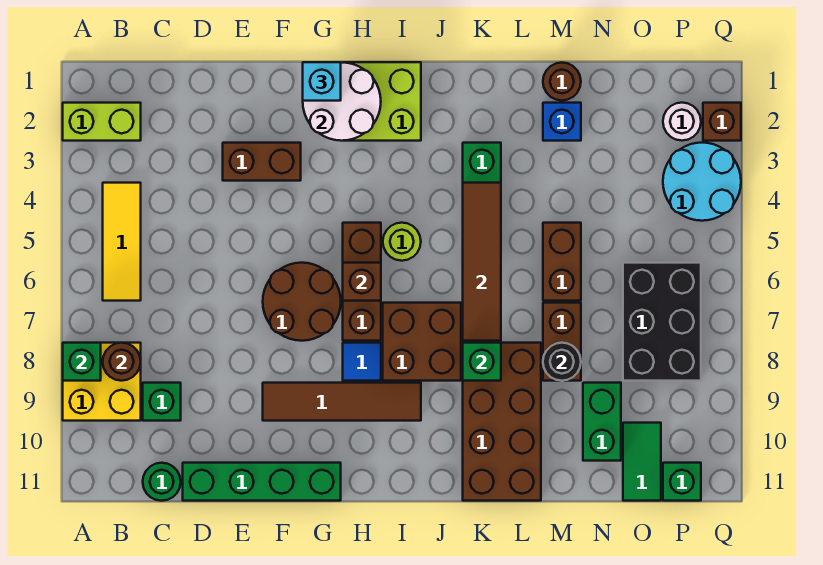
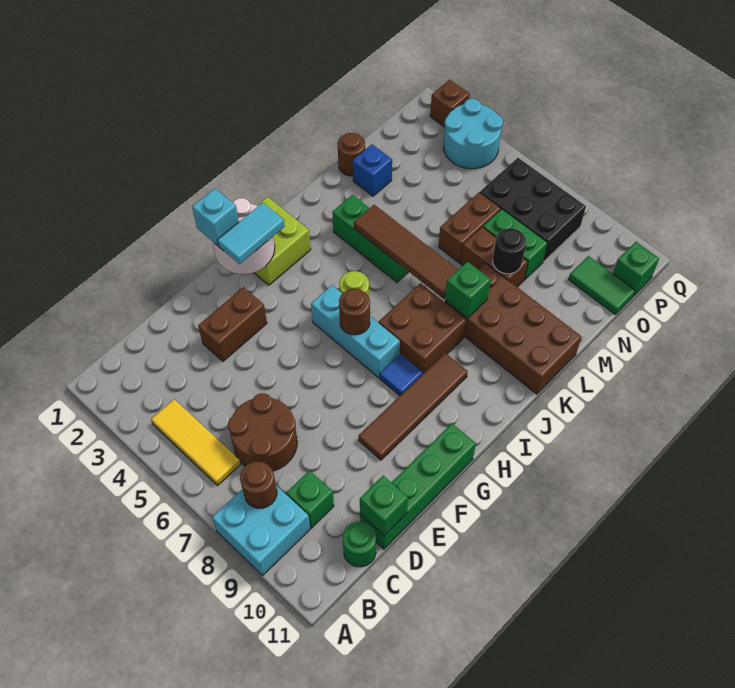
lime brick A2:B2 level 1 -> none
yellow brick A8:B9 level 1 -> cyan brick A8:B9 level 1
green brick A8 level 2 -> green brick D11 level 2
brown round brick F6:G7 level 1 -> brown round brick C6:D7 level 1
none -> cyan tile G2:H2 level 3
brown brick H5:H7 level 1 -> cyan brick H5:H7 level 1
brown brick H6 level 2 -> brown round brick H6 level 2
brown brick M5:M6 level 1 -> brown brick M6:N6 level 1
green brick N9:N10 level 1 -> green brick N7:N8 level 1
white round brick P2 level 1 -> none

